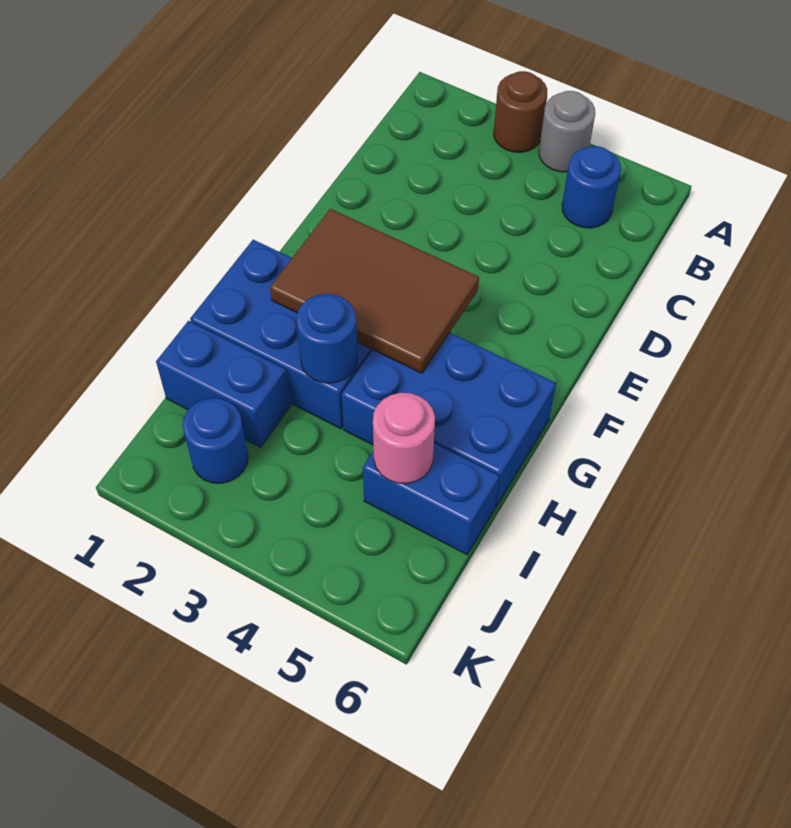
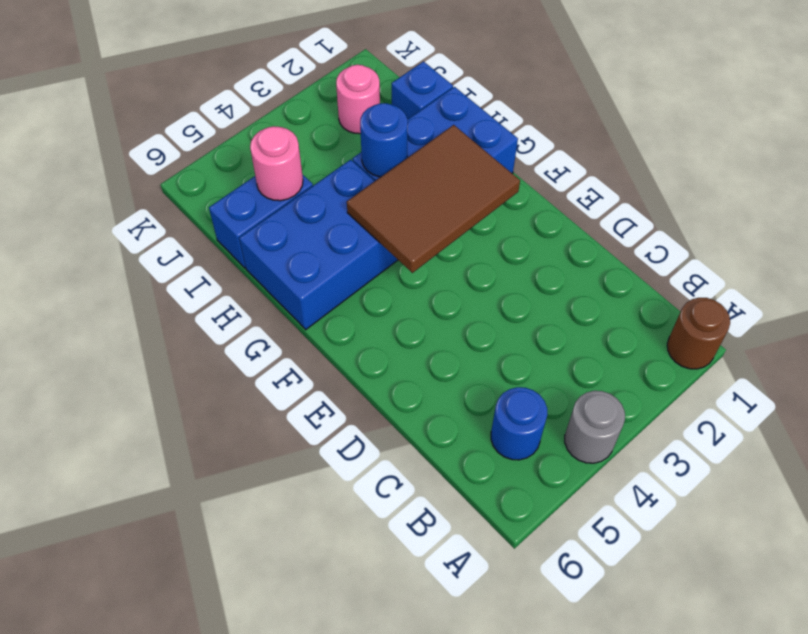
brown round brick A3 level 1 -> brown round brick A1 level 1
blue brick I1:I2 level 1 -> blue brick I1 level 1
blue round brick J2 level 1 -> pink round brick J2 level 1

